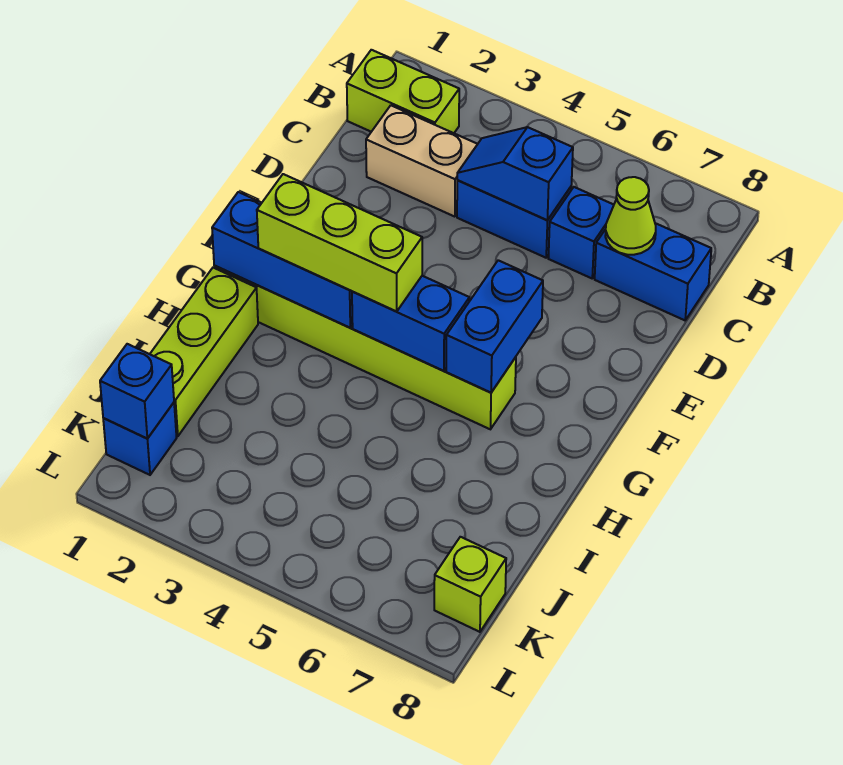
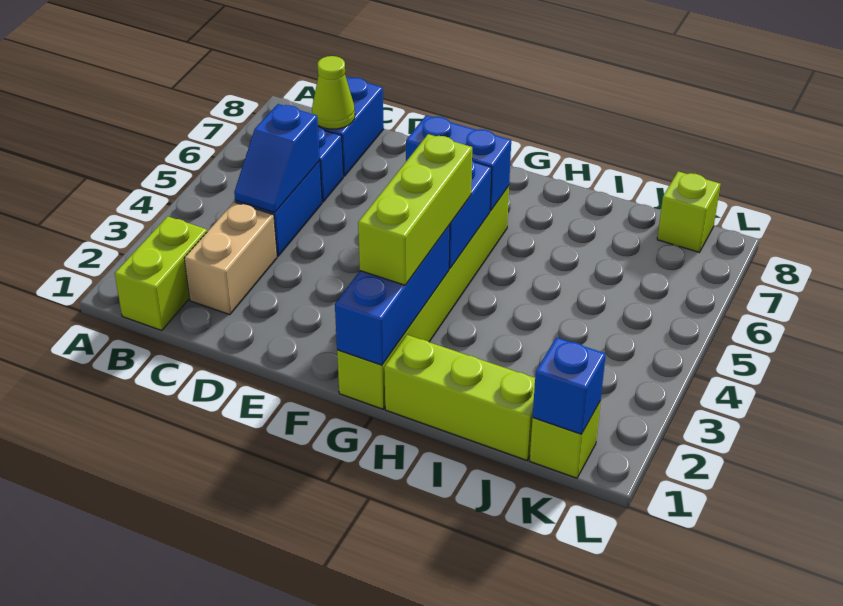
blue brick K1 level 1 -> lime brick K1 level 1

